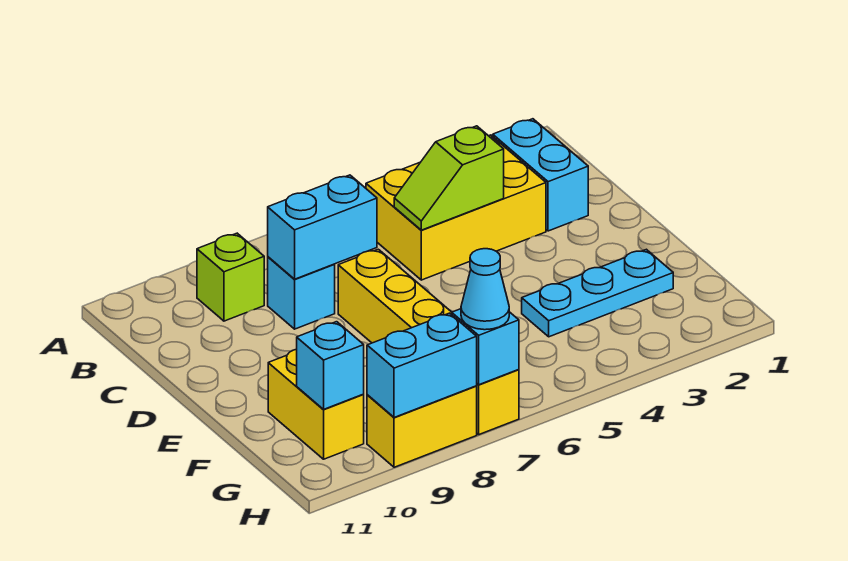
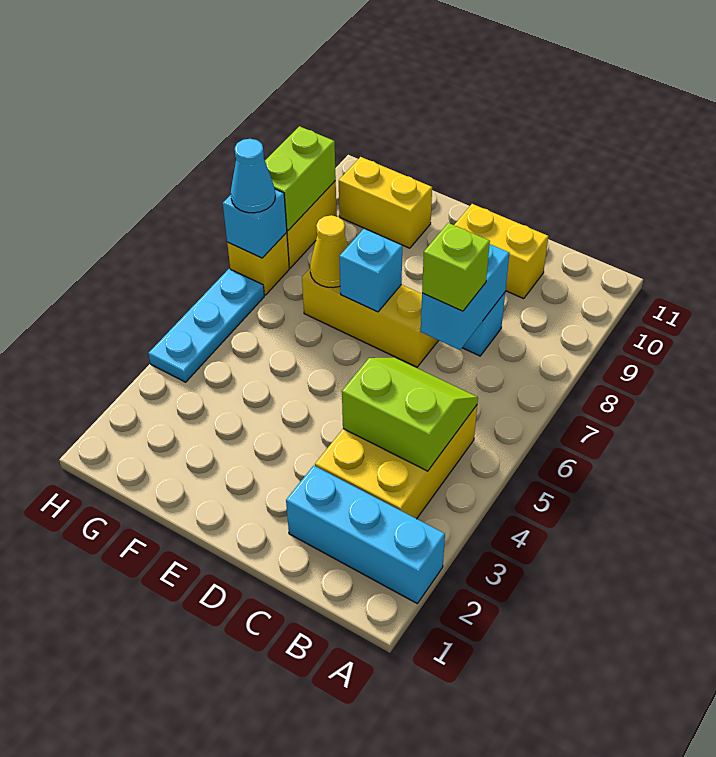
cyan brick B2:C2 level 1 -> cyan brick A2:C2 level 1
lime brick B9 level 1 -> lime brick C7 level 3
lime slope C4:C5 level 2 top 4 -> lime slope B4:C5 level 2 top 4
none -> yellow brick C10:D10 level 1
cyan plate F2:F4 level 1 -> cyan plate H4:H6 level 1
none -> yellow cone F7 level 2
cyan brick G10 level 2 -> cyan brick E7 level 2
cyan brick H8:H9 level 2 -> lime brick H8:H9 level 2

